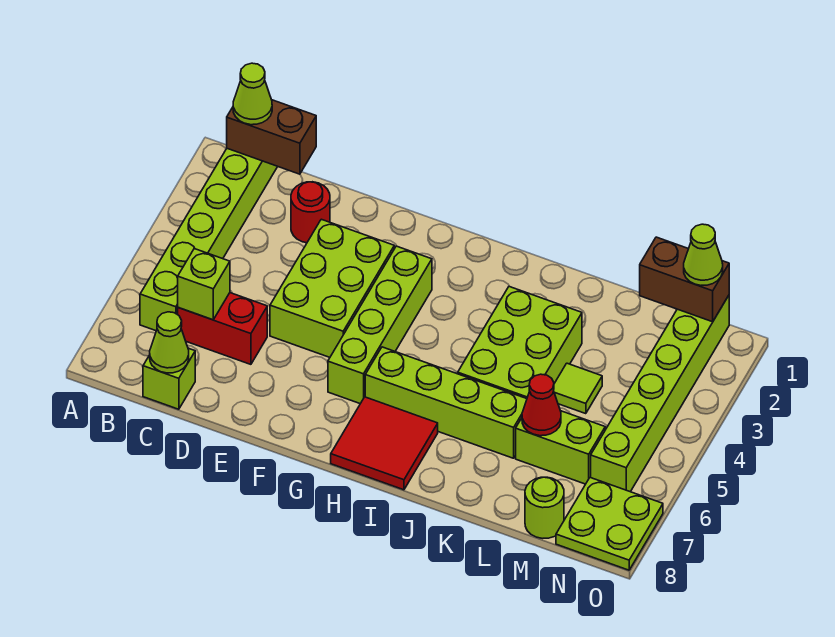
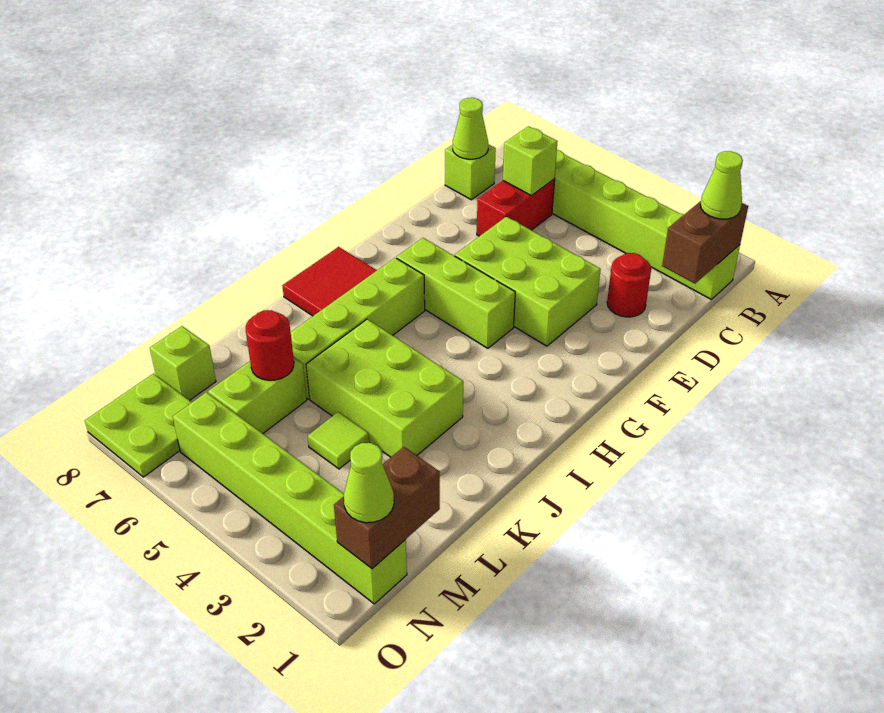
lime brick G3:G6 level 1 -> lime brick G4:G6 level 1
red cone L6 level 2 -> red round brick L6 level 2
lime round brick M8 level 1 -> lime brick M8 level 1

